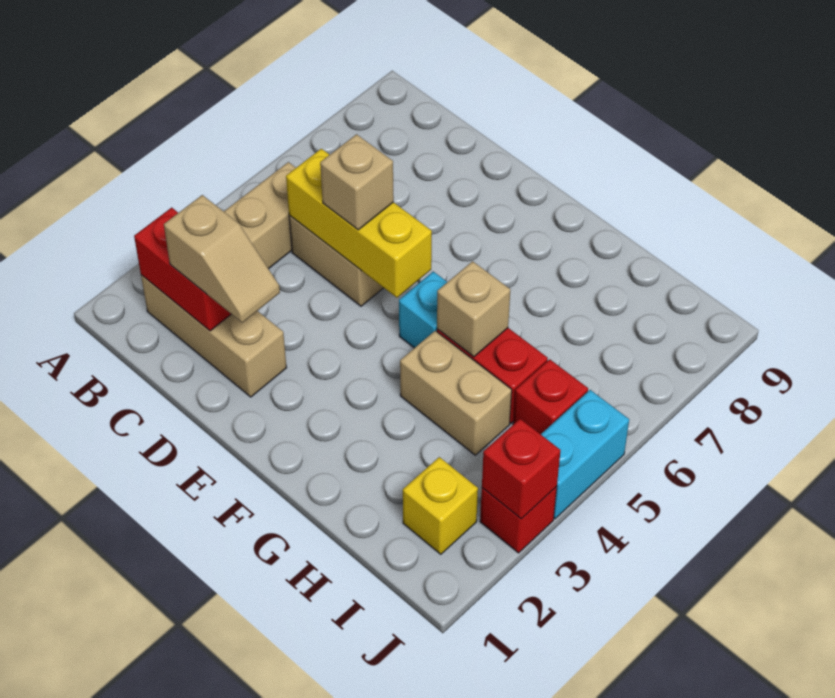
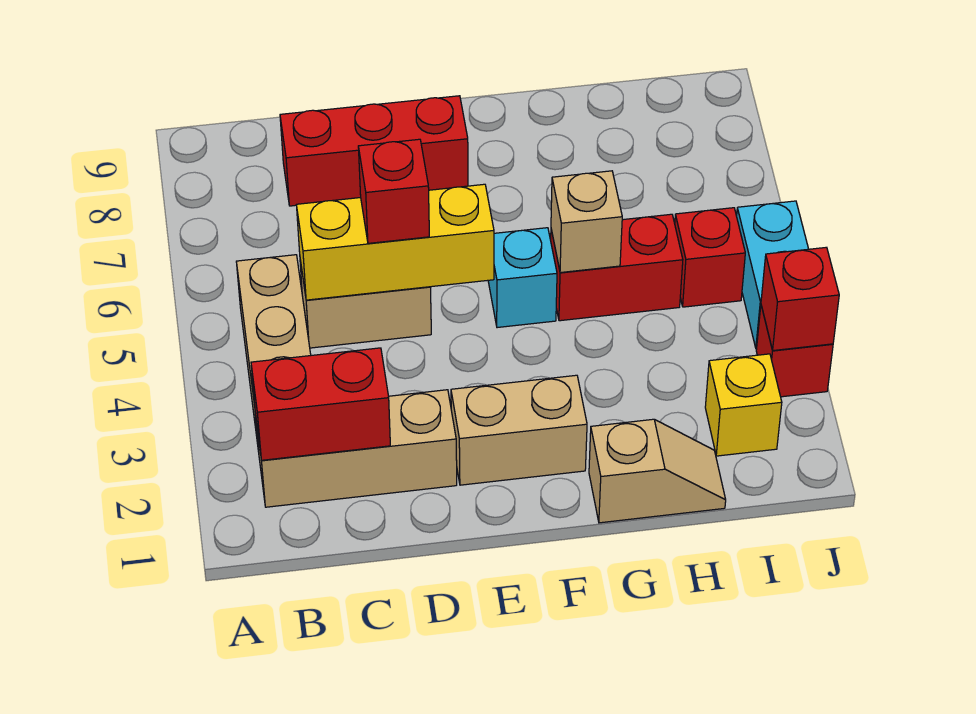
tan slope C2:D2 level 3 top C -> tan slope G1:H1 level 1 top G
none -> red brick C8:E8 level 1
tan brick D5 level 3 -> red brick D5 level 3
tan brick G4:H4 level 1 -> tan brick E2:F2 level 1

